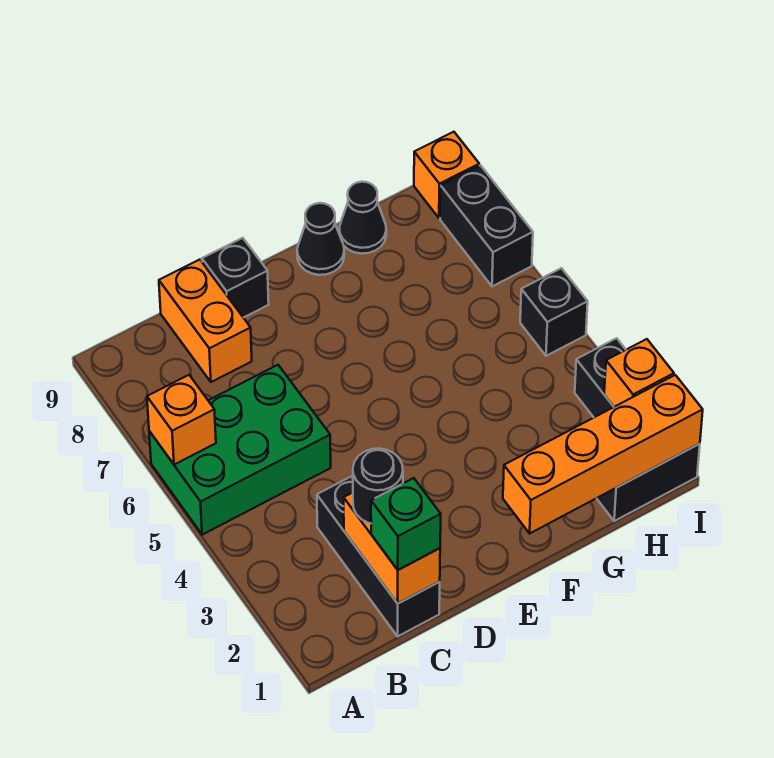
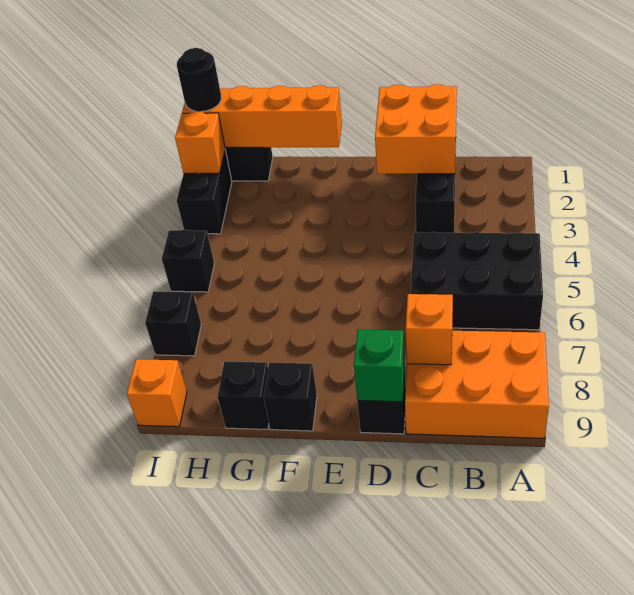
green brick A5:C6 level 1 -> black brick A5:C6 level 1
orange brick A6 level 2 -> orange brick C8 level 2
orange brick C1:C2 level 2 -> orange brick C1:D2 level 2
green brick C1 level 3 -> green brick D9 level 2
black round brick C2 level 3 -> black round brick I1 level 3
orange brick C8:C9 level 1 -> orange brick A8:C9 level 1
black cone F9 level 1 -> black brick F9 level 1
black cone G9 level 1 -> black brick G9 level 1
black brick I7:I8 level 1 -> black brick I7 level 1

